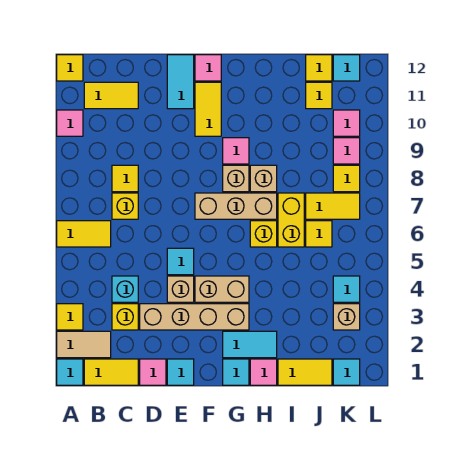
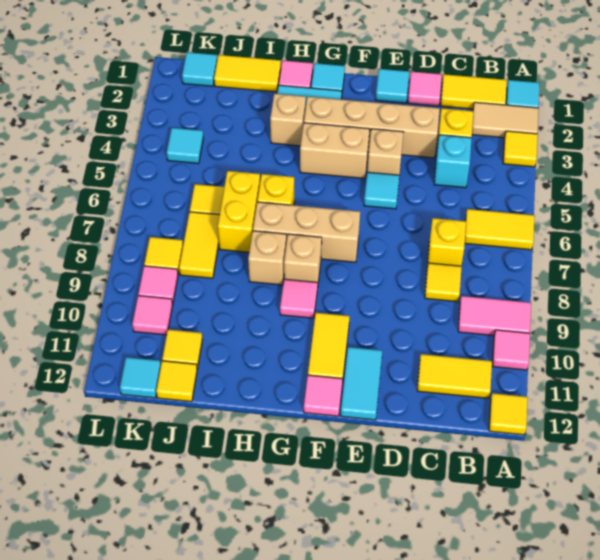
none -> pink tile A9:B9 level 1
yellow tile J7:K7 level 1 -> yellow tile J7:J8 level 1
tan brick K3 level 1 -> tan brick H3 level 1

